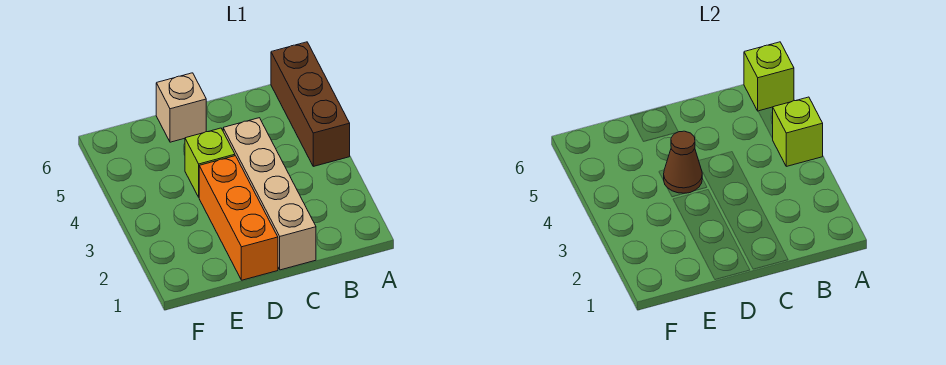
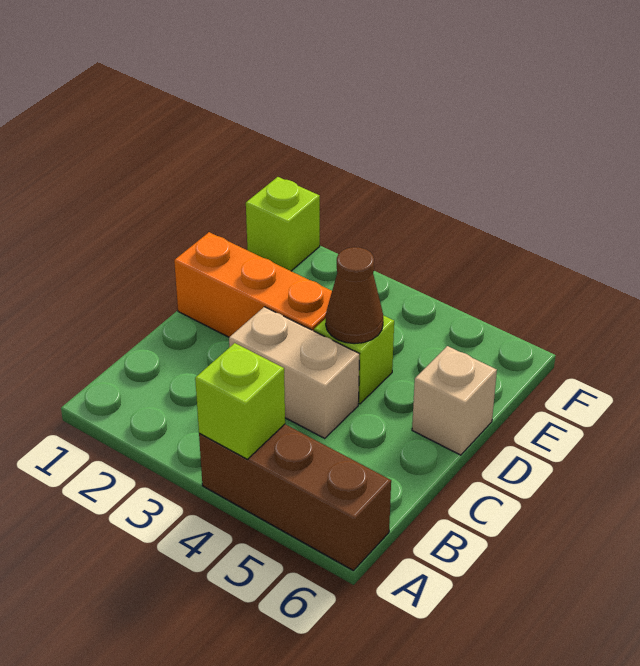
lime brick A6 level 2 -> lime brick F1 level 1
tan brick C1:C4 level 1 -> tan brick C3:C4 level 1

